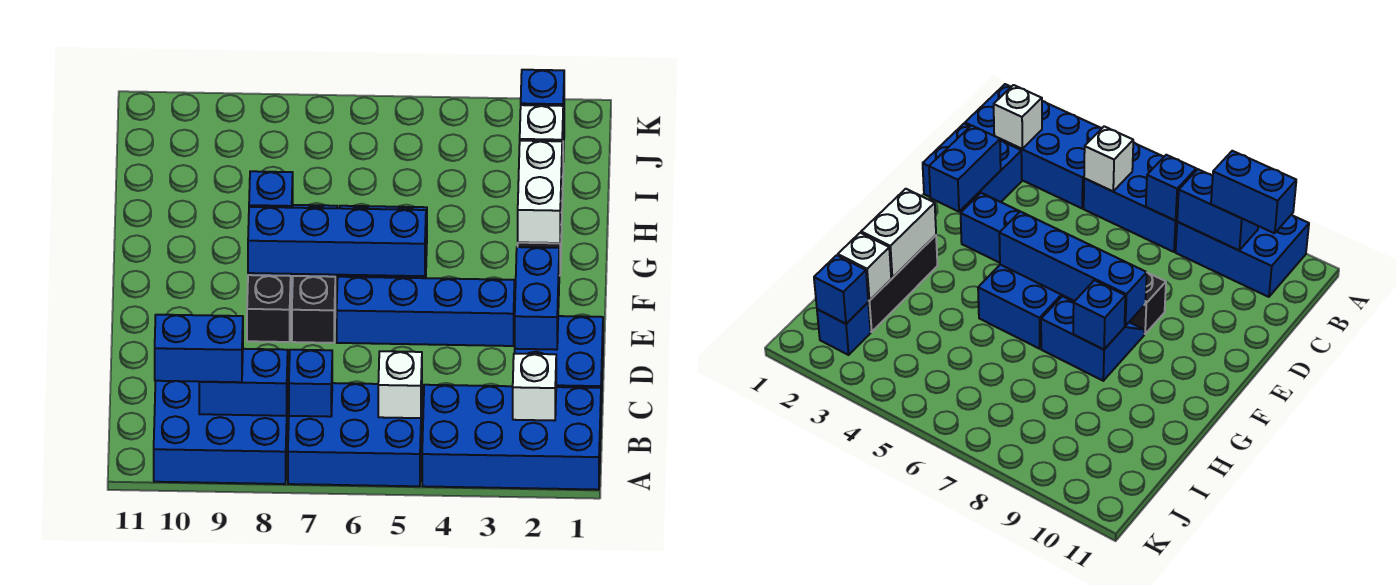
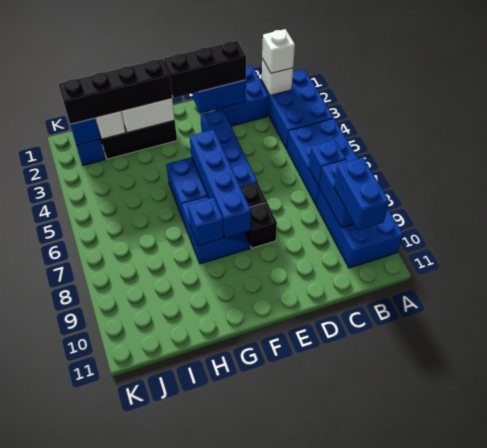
blue brick A1:B4 level 1 -> blue brick A2:B4 level 1
white brick B5 level 2 -> white brick B2 level 3
none -> black brick D2:F2 level 3
none -> black brick G2:J2 level 3

